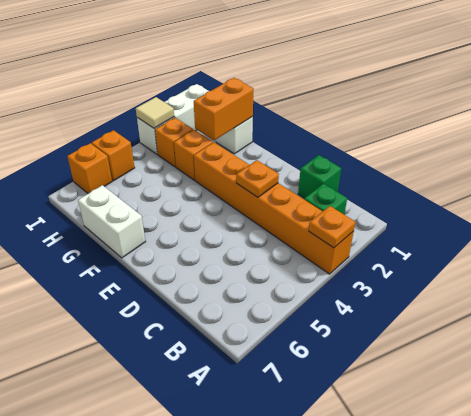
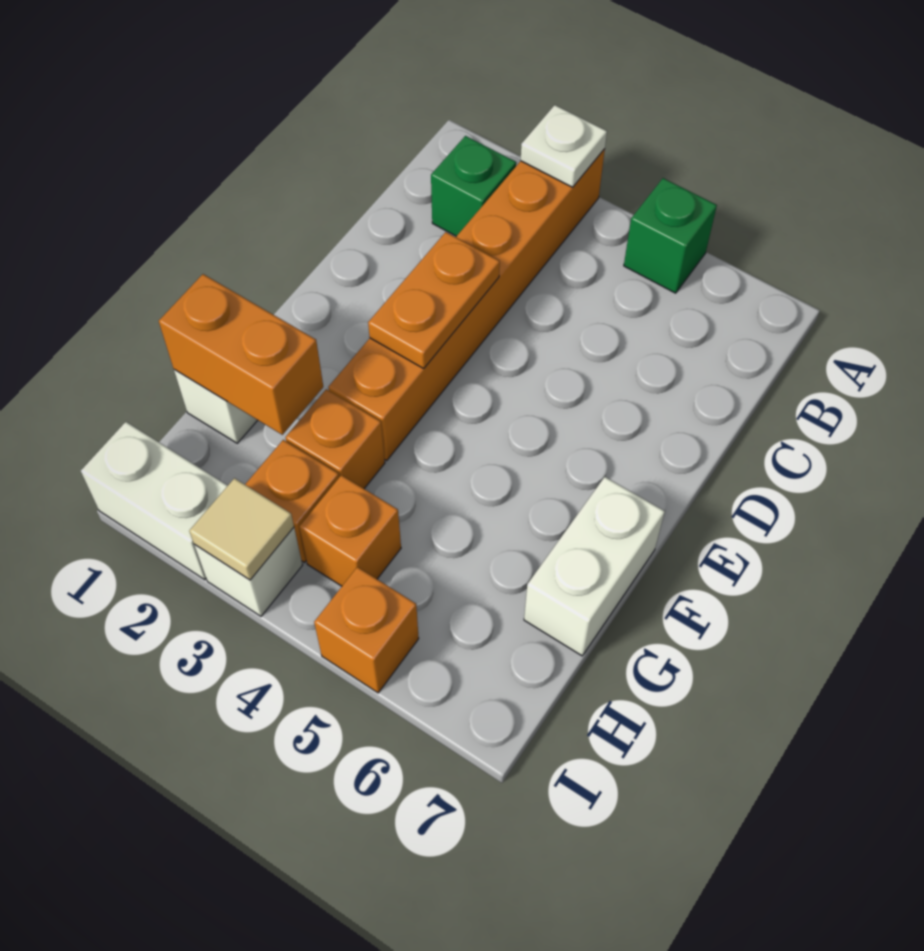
orange plate A3 level 2 -> white plate A3 level 2
green brick C1 level 1 -> green brick A5 level 1
orange plate D3 level 2 -> orange plate D3:E3 level 2
orange brick I6 level 1 -> orange brick H4 level 1

